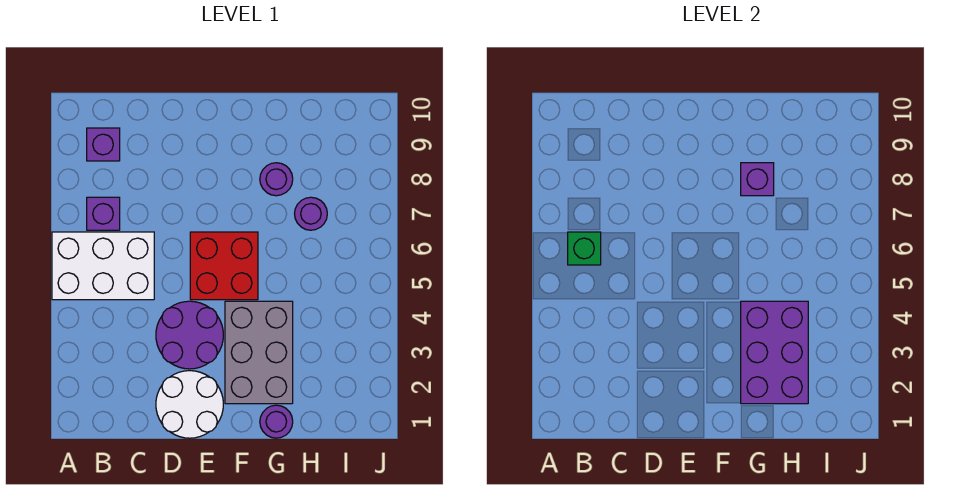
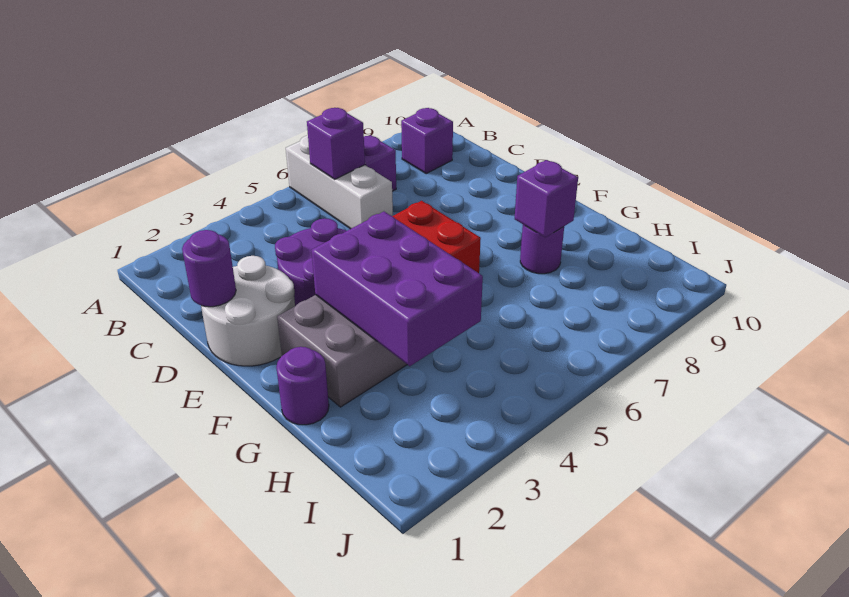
white brick A5:C6 level 1 -> white brick A6:C6 level 1
green brick B6 level 2 -> purple brick B6 level 2
purple brick G2:H4 level 2 -> purple brick F3:H4 level 2
purple round brick H7 level 1 -> purple round brick D1 level 2

